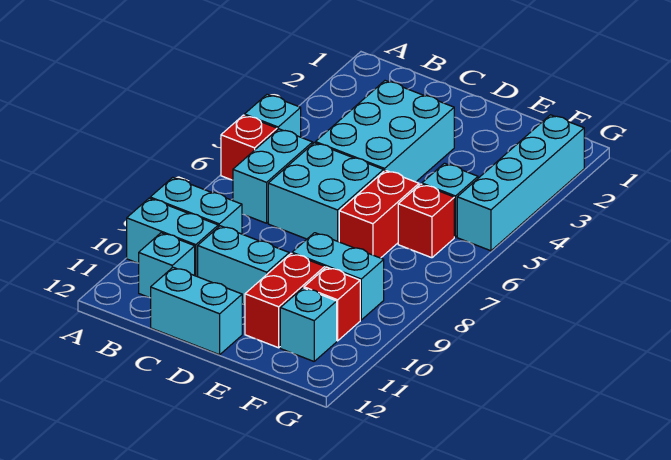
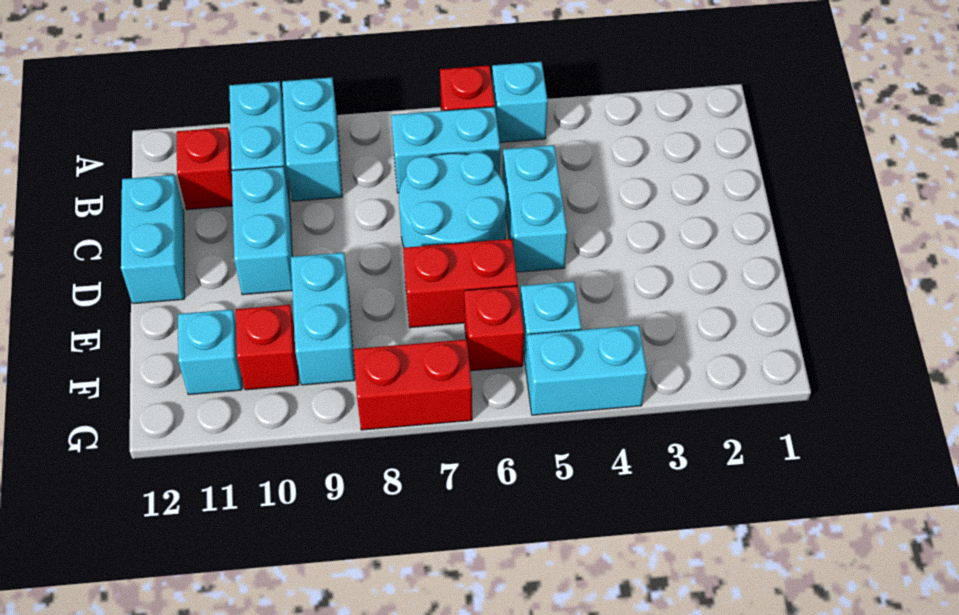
cyan brick B11 level 1 -> red brick B11 level 1
cyan brick C3:D5 level 1 -> cyan brick C5:D5 level 1
cyan brick C6:D7 level 1 -> cyan round brick C6:D7 level 1
red brick E10:E11 level 1 -> red brick G7:G8 level 1
cyan brick G2:G5 level 1 -> cyan brick G4:G5 level 1

